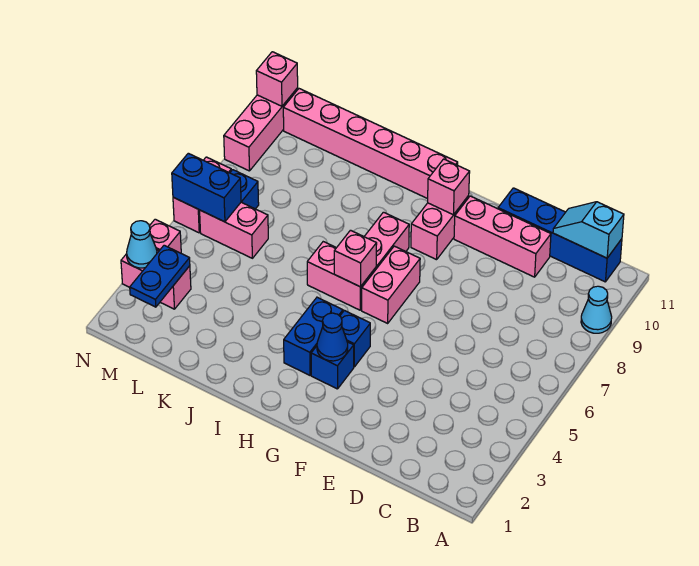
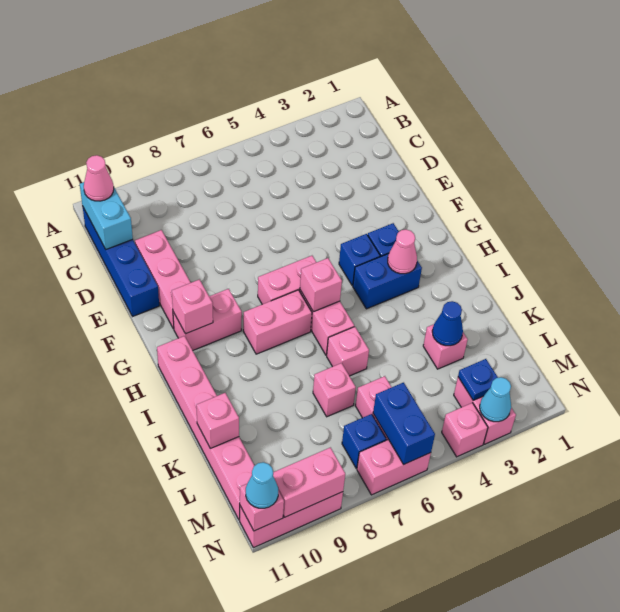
cyan cone A9 level 1 -> cyan cone N11 level 3
cyan slope B11:C11 level 2 top B -> cyan brick B11:C11 level 2
none -> pink cone B11 level 3
blue cone G3 level 2 -> blue cone K3 level 2
none -> pink cone H3 level 2
none -> pink brick J6 level 1
none -> pink brick K3 level 1
none -> pink brick K7 level 1
none -> pink brick K11 level 2
blue plate M2:M3 level 2 -> blue plate M3 level 2
none -> pink brick N9:N10 level 2

